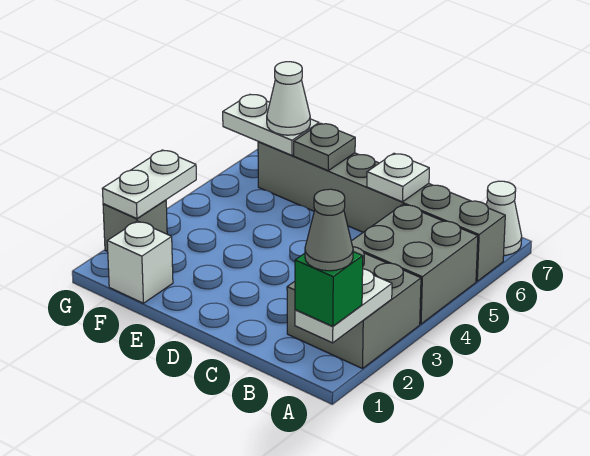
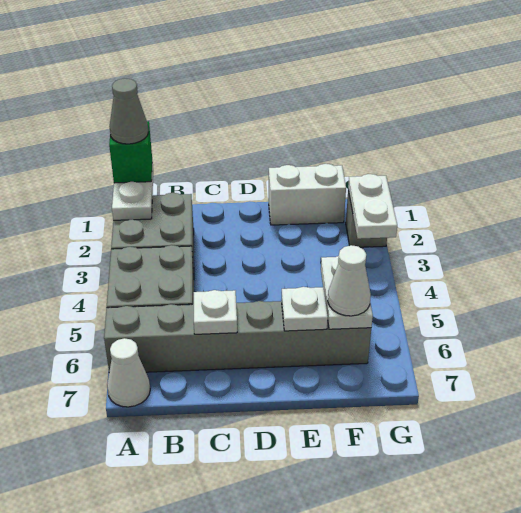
grey plate E6 level 2 -> white plate E6 level 2
white brick F1 level 1 -> white brick E1:F1 level 1
white plate F6:G6 level 2 -> white plate F5:F6 level 2

